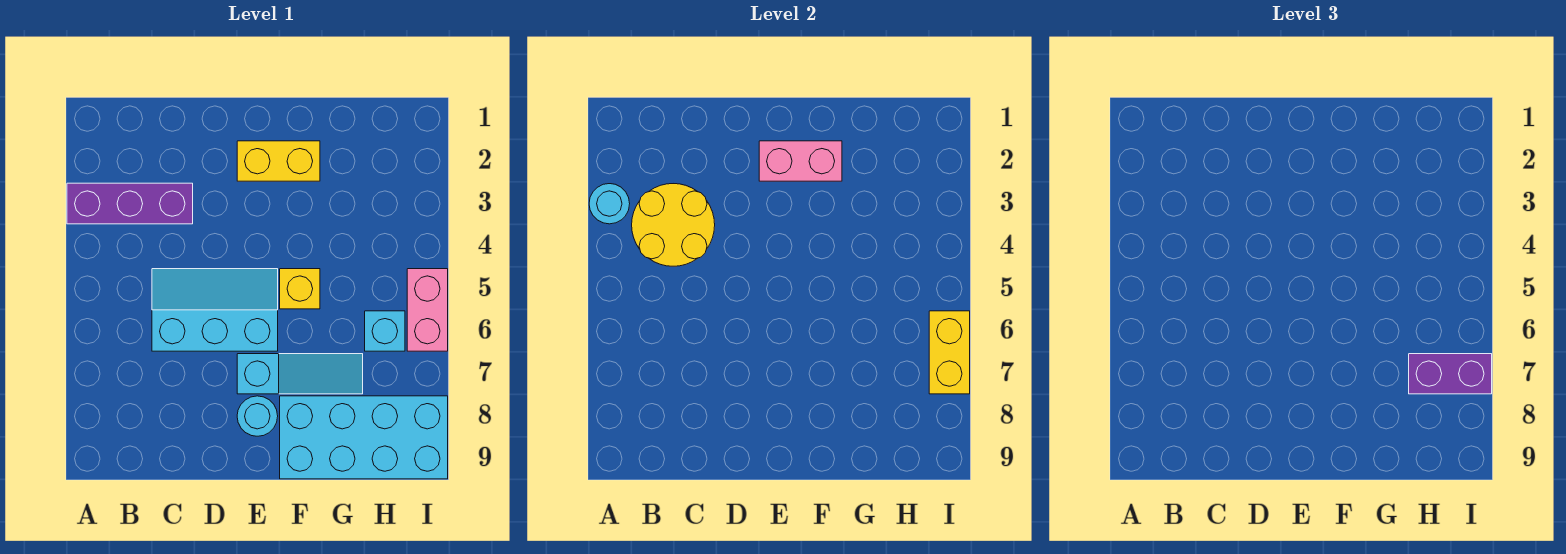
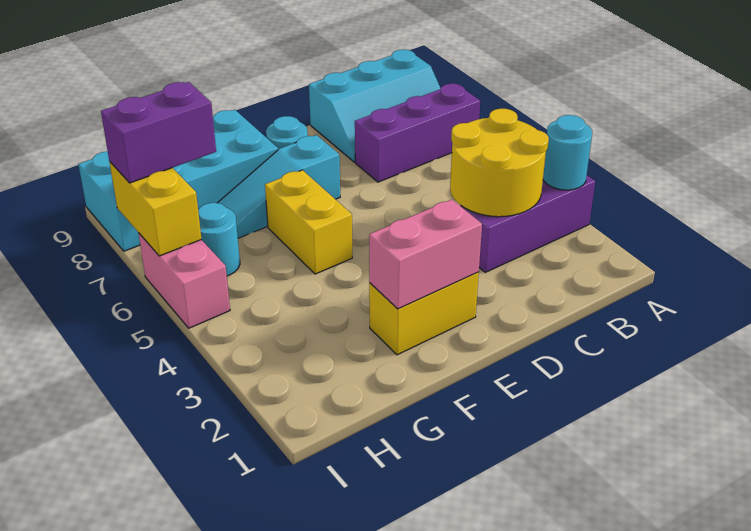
none -> purple brick A7:C7 level 1
cyan slope C5:E6 level 1 top 6 -> cyan slope A8:C9 level 1 top 9
yellow brick F5 level 1 -> yellow brick F5:F6 level 1
cyan brick H6 level 1 -> cyan round brick H6 level 1

